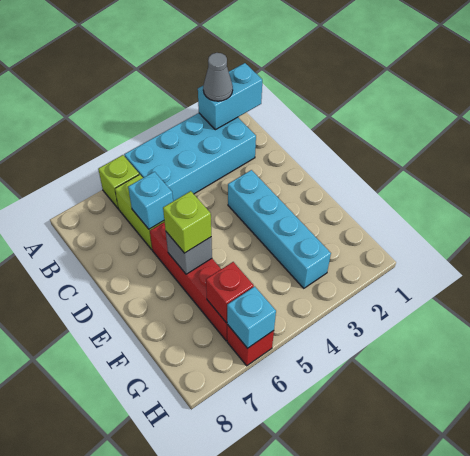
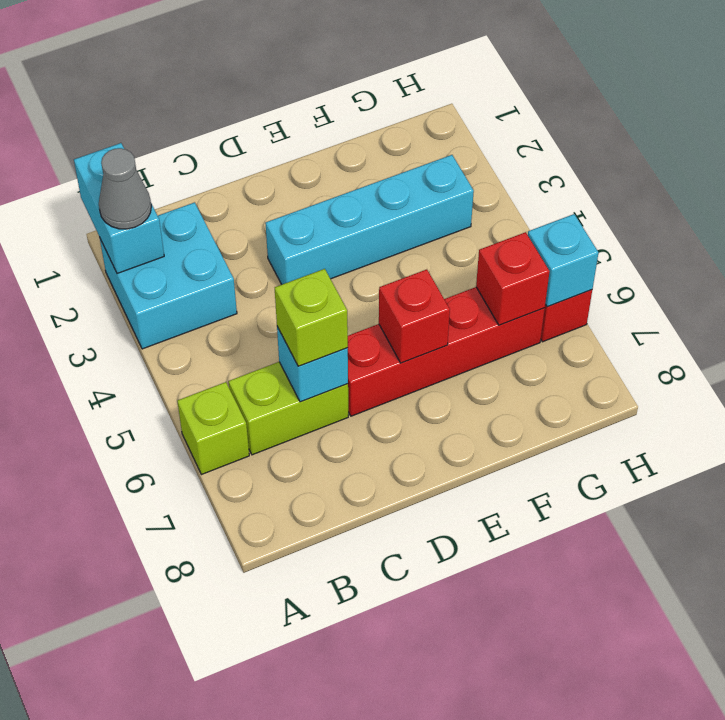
cyan brick A2:B5 level 1 -> cyan brick A2:B3 level 1
grey brick E6 level 2 -> red brick E6 level 2
lime brick E6 level 3 -> lime brick C6 level 3

